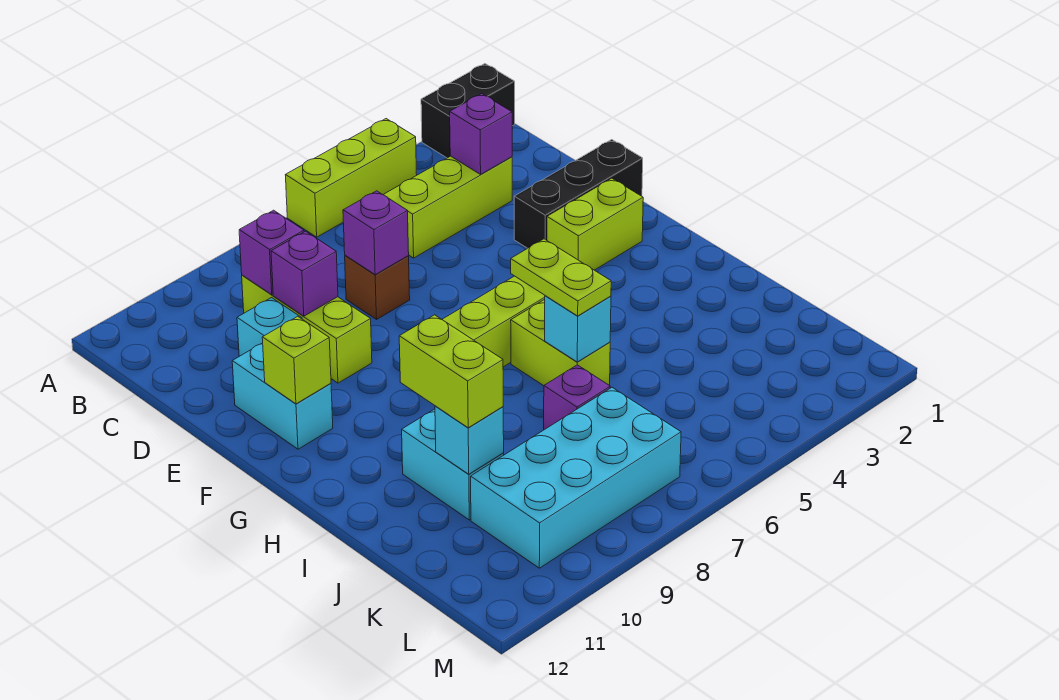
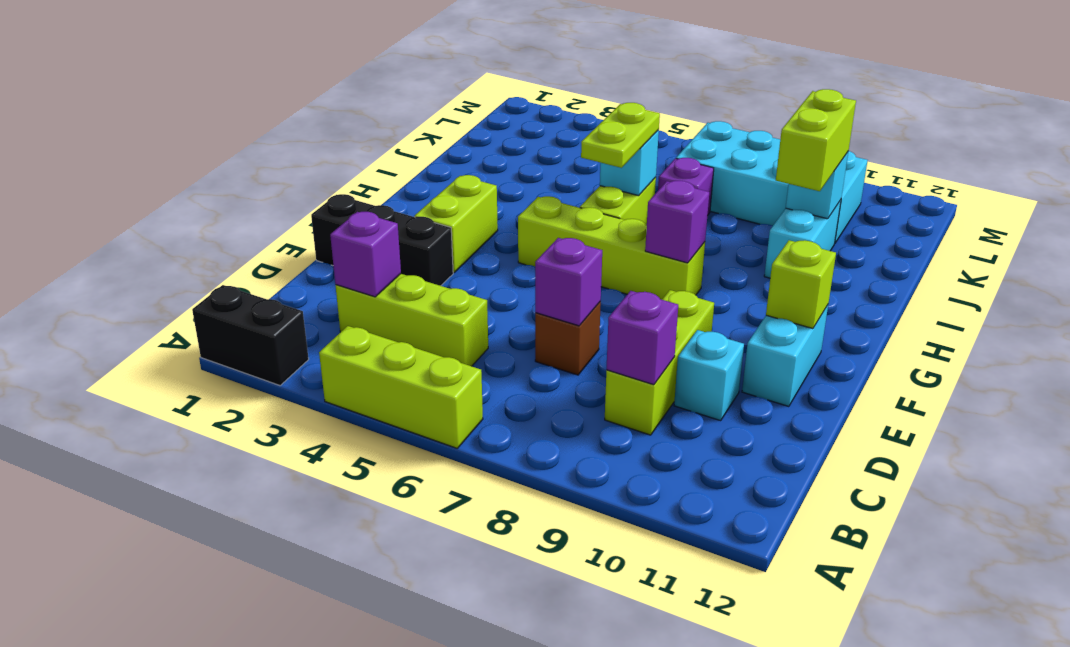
purple brick D9 level 2 -> purple brick G8 level 2
lime brick F2:F3 level 1 -> lime brick F3:G3 level 1

